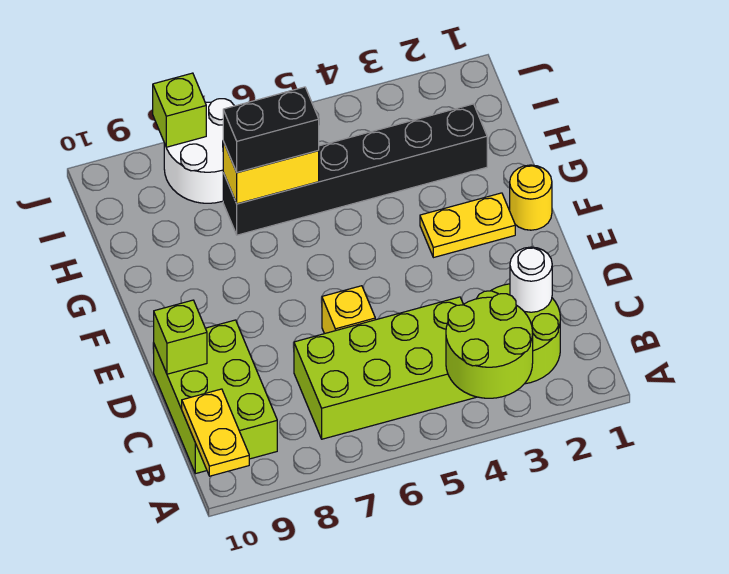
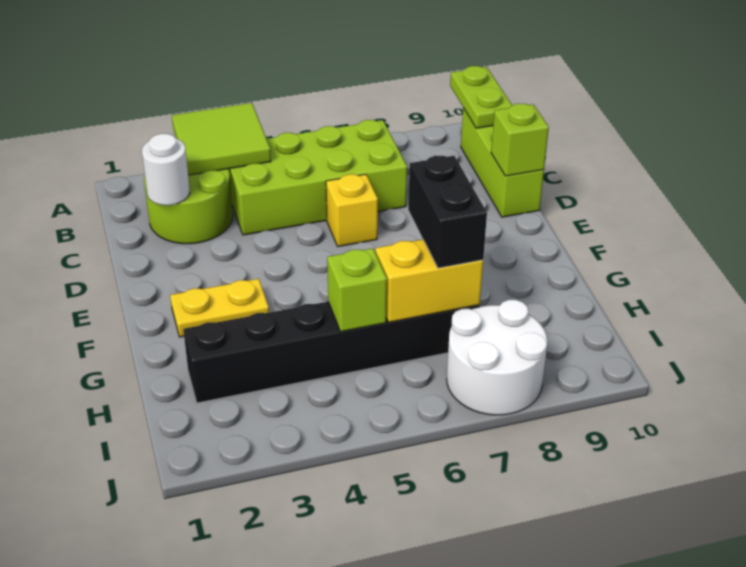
lime round brick A3:B4 level 2 -> lime tile A3:B4 level 2
yellow plate A10:B10 level 2 -> lime plate A10:B10 level 2
lime brick B9:D10 level 1 -> lime brick B10:D10 level 1
yellow round brick F1 level 1 -> none
black brick H6:H7 level 3 -> black brick G7:H7 level 3
lime brick J8 level 2 -> lime brick H5 level 2

